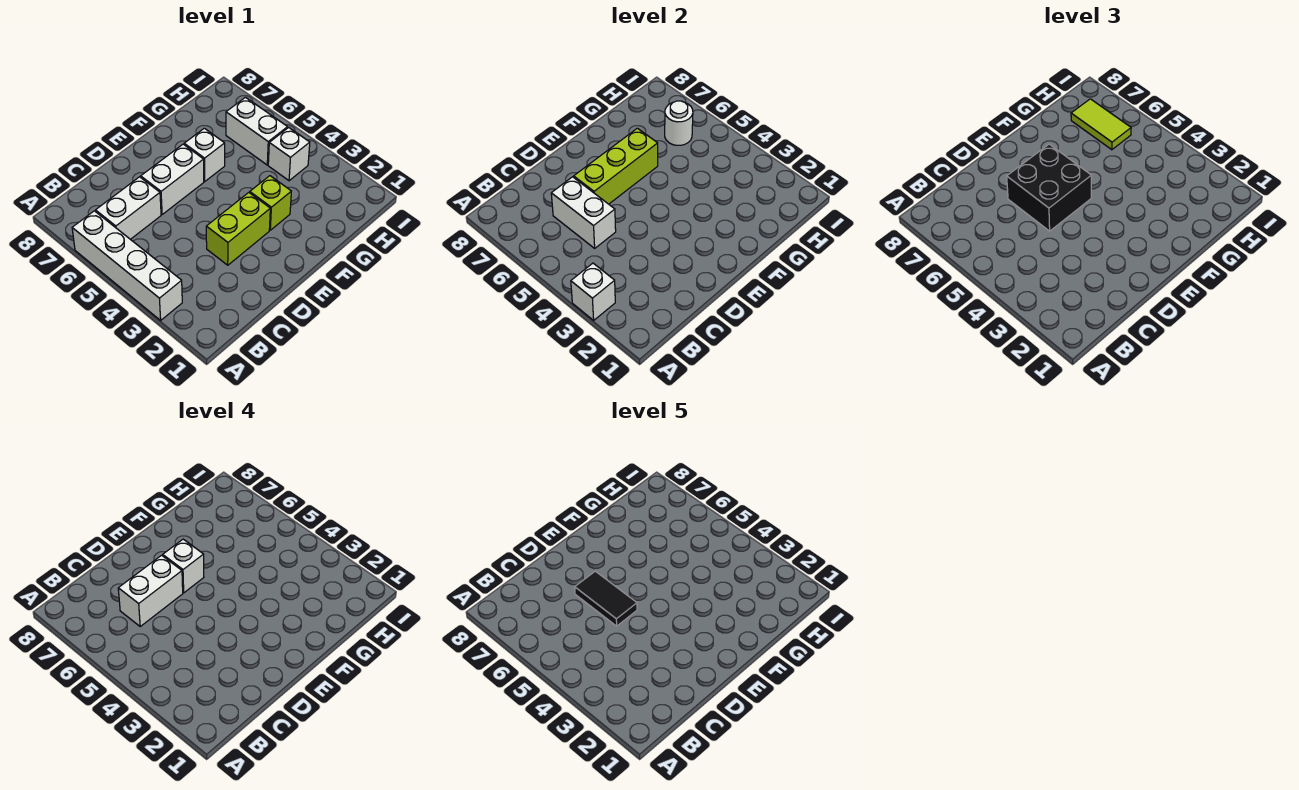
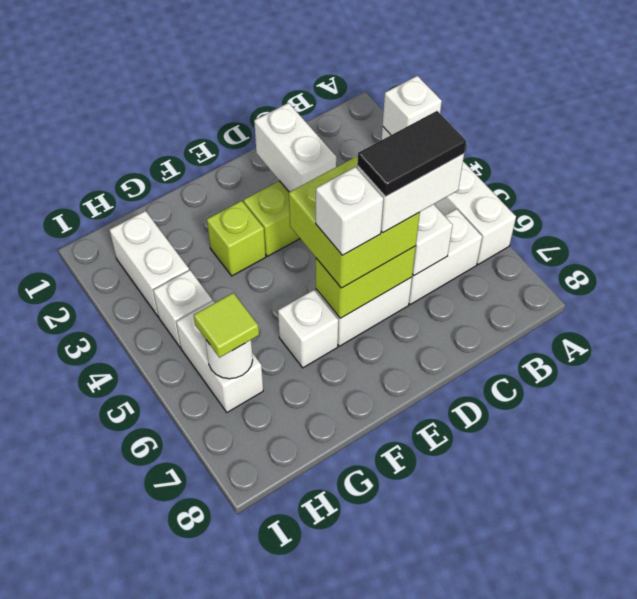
none -> white brick D2:D3 level 2
black brick D5:E6 level 3 -> lime brick D5:E6 level 3
black tile D5:D6 level 5 -> black tile C6:D6 level 5
lime brick D6:F6 level 2 -> lime brick D6:E6 level 2
none -> white brick H2:H3 level 1
lime tile H6:H7 level 3 -> lime tile H6 level 3

